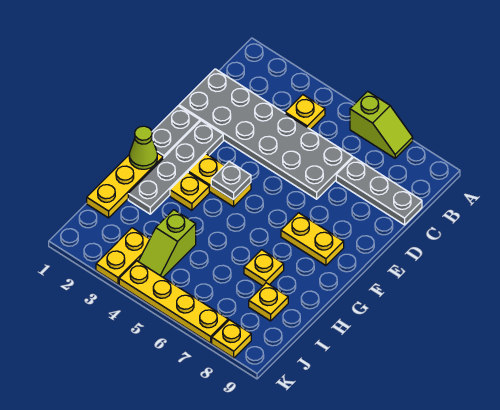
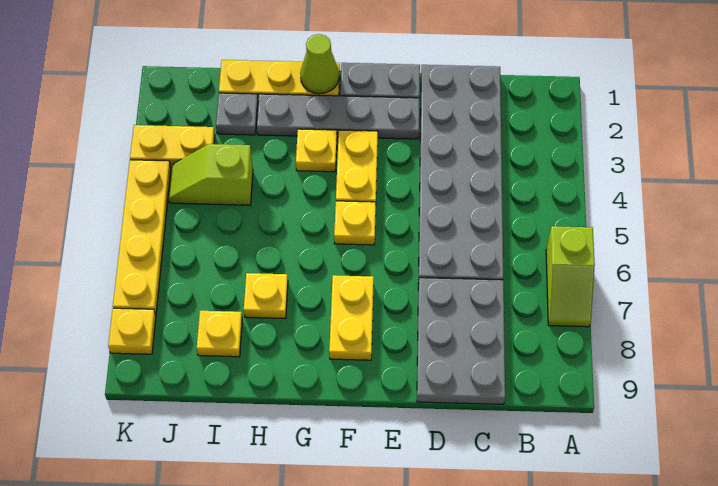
yellow plate B4 level 1 -> yellow plate F5 level 1
grey plate C7:C9 level 1 -> grey plate C7:D9 level 1
grey plate F4 level 2 -> grey plate I2 level 1

